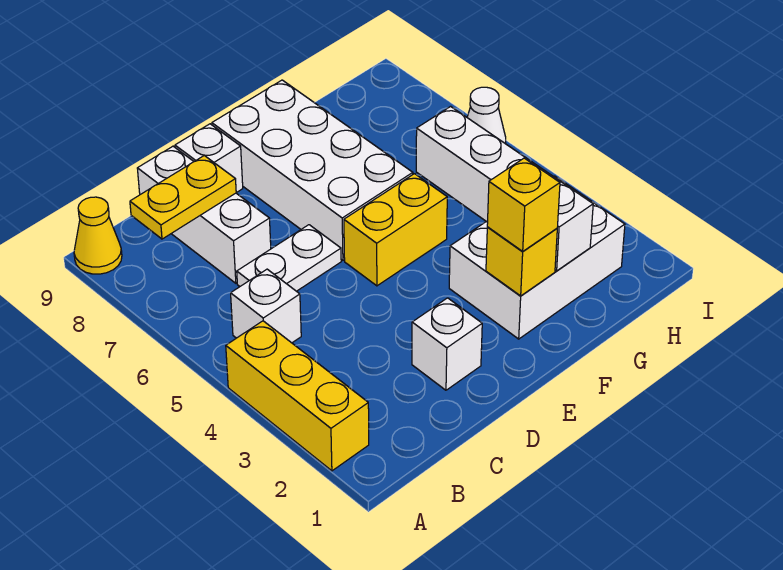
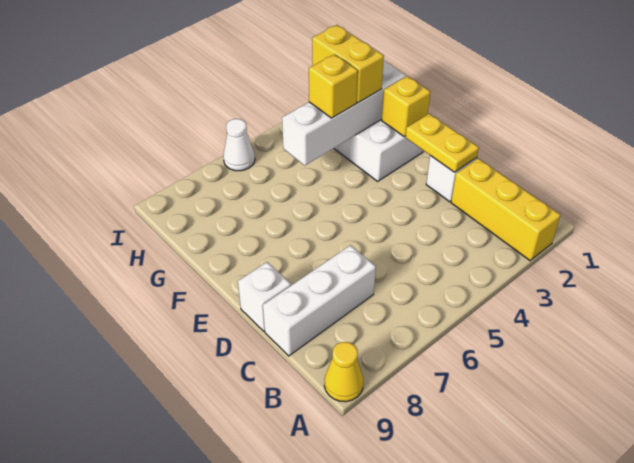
yellow brick A2:A4 level 1 -> yellow brick A2:C2 level 1
white brick B5 level 1 -> none
yellow plate B8:C8 level 2 -> yellow plate D2:E2 level 2
white plate C6:D6 level 1 -> none
yellow brick E5:F5 level 1 -> yellow brick G3:H3 level 3
white brick E6:F9 level 1 -> none
yellow brick F2 level 3 -> yellow brick G4 level 3

